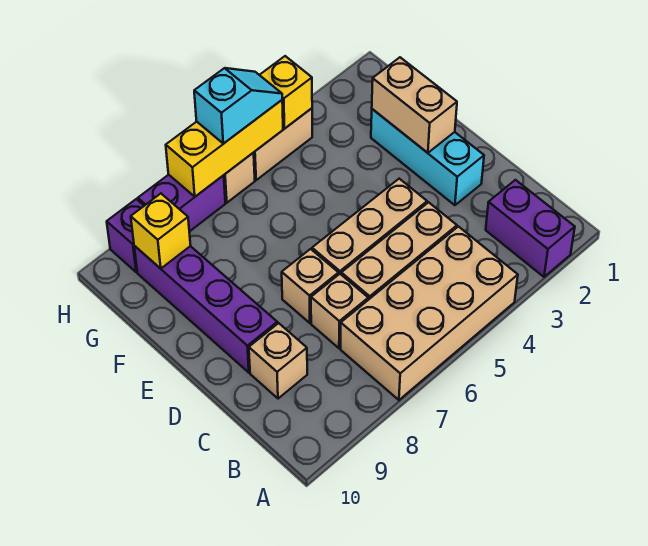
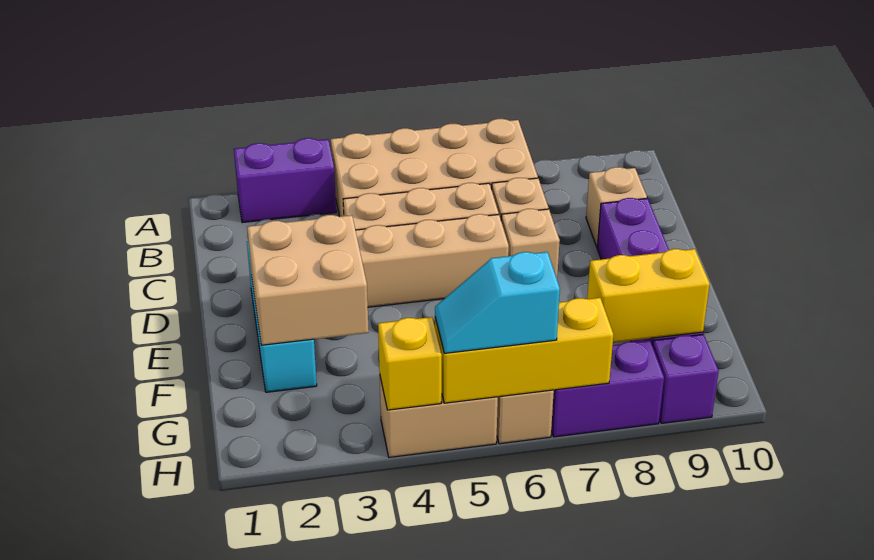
purple brick A2:B2 level 1 -> purple brick A2:A3 level 1
tan brick E2:F2 level 2 -> tan brick E2:F3 level 2
yellow brick G9 level 2 -> yellow brick G8:G9 level 2

